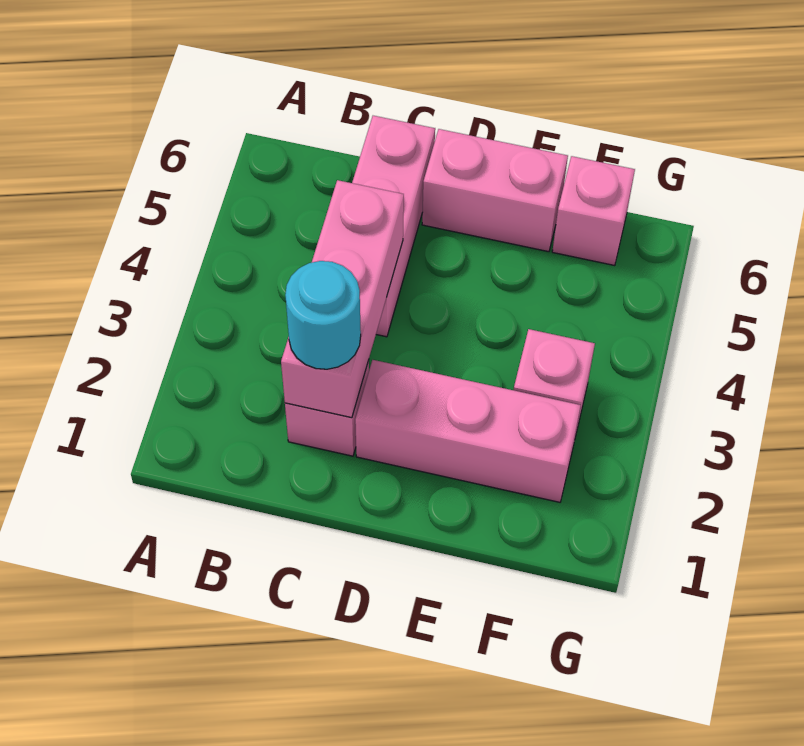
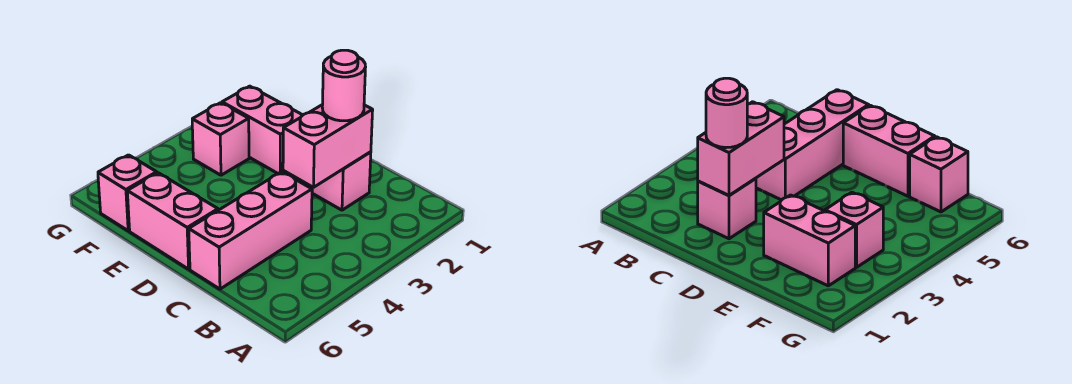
pink brick C2:C4 level 2 -> pink brick C2:C3 level 2
cyan round brick C2 level 3 -> pink round brick C2 level 3
pink brick D2:F2 level 1 -> pink brick E2:F2 level 1

